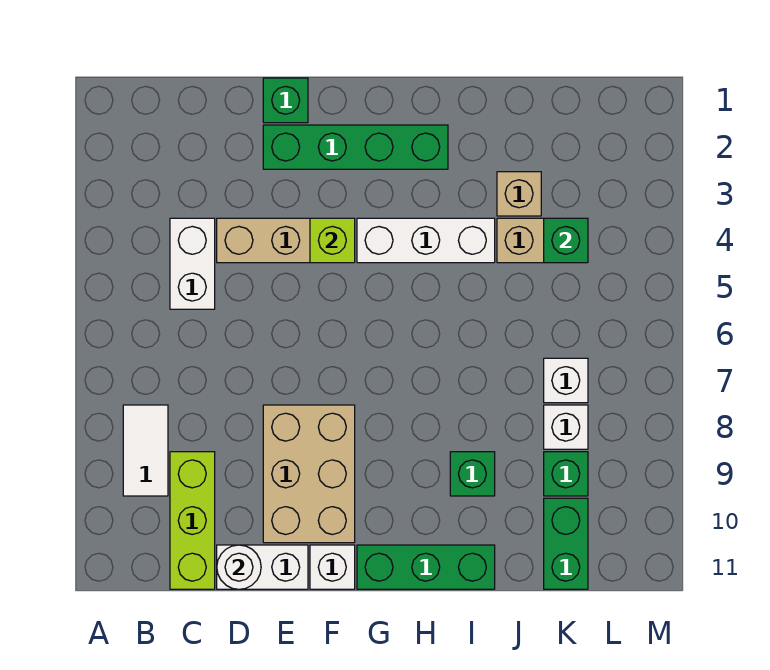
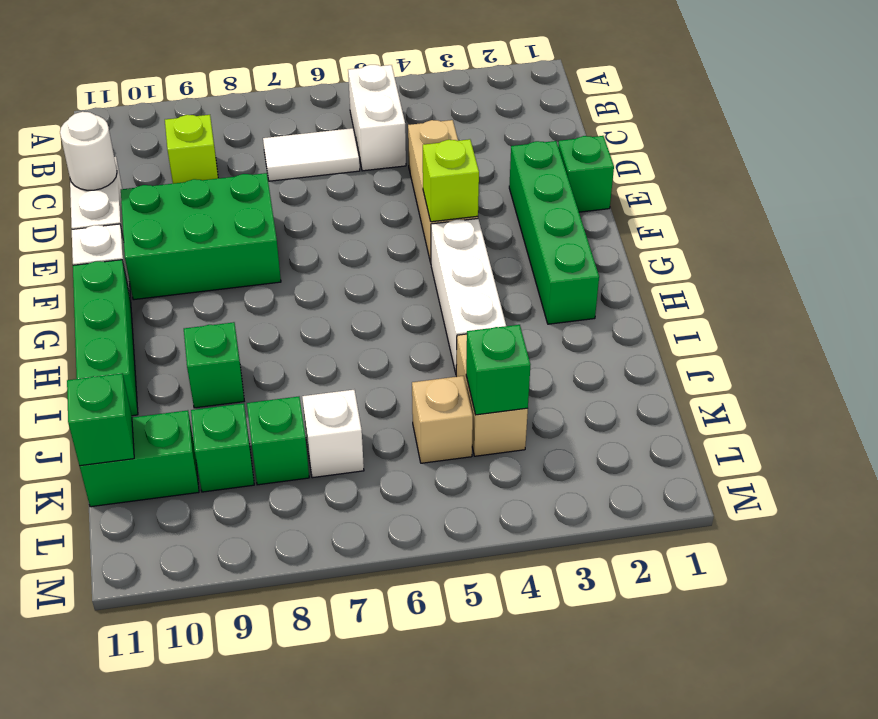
white tile B8:B9 level 1 -> white tile C6:C7 level 1
white brick C4:C5 level 1 -> white brick B5:C5 level 1
lime brick C9:C11 level 1 -> lime brick C9 level 1
tan brick E8:F10 level 1 -> green brick E8:F10 level 1
tan brick J3 level 1 -> tan brick K5 level 1
white brick K8 level 1 -> green brick K8 level 1
none -> green brick K11 level 2

